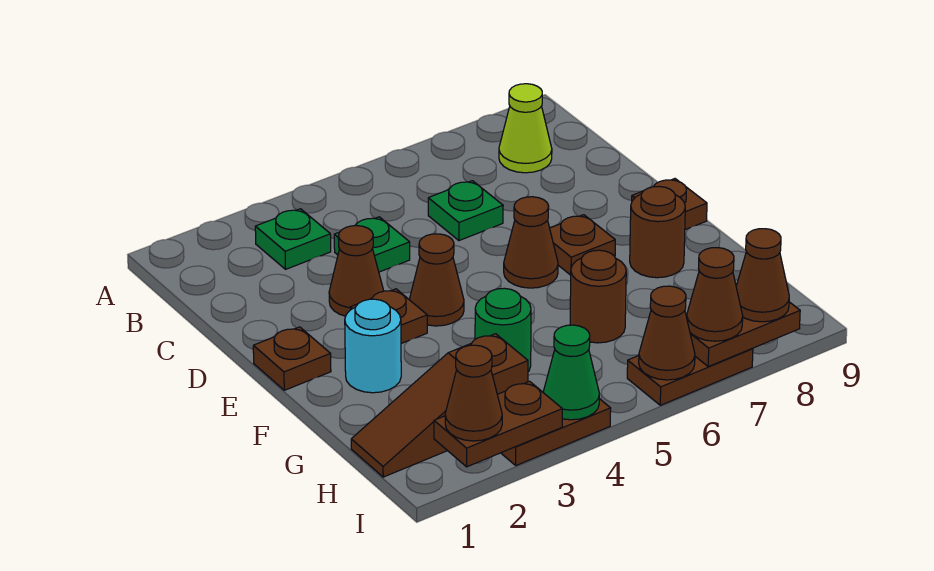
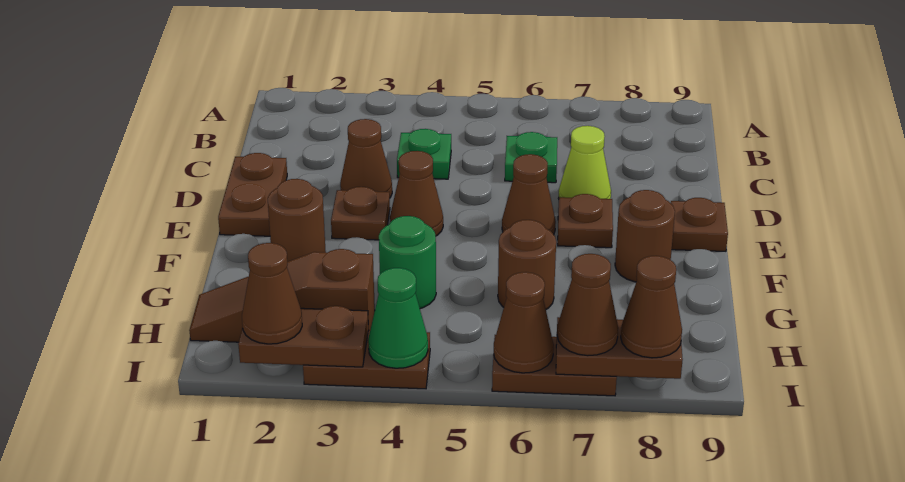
green plate B3 level 1 -> none
lime cone B8 level 1 -> lime cone D7 level 1
brown plate E1 level 1 -> brown plate D1:E1 level 1
cyan round brick F2 level 1 -> brown round brick F2 level 1

